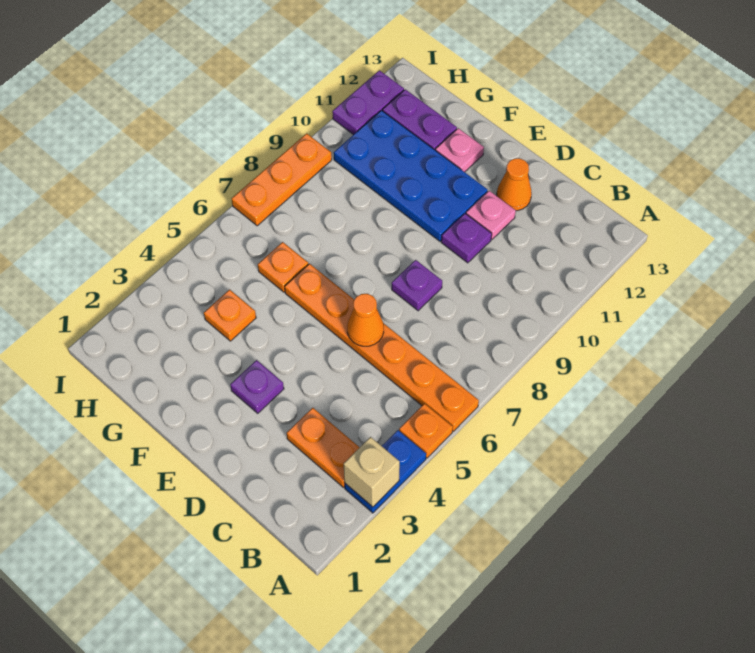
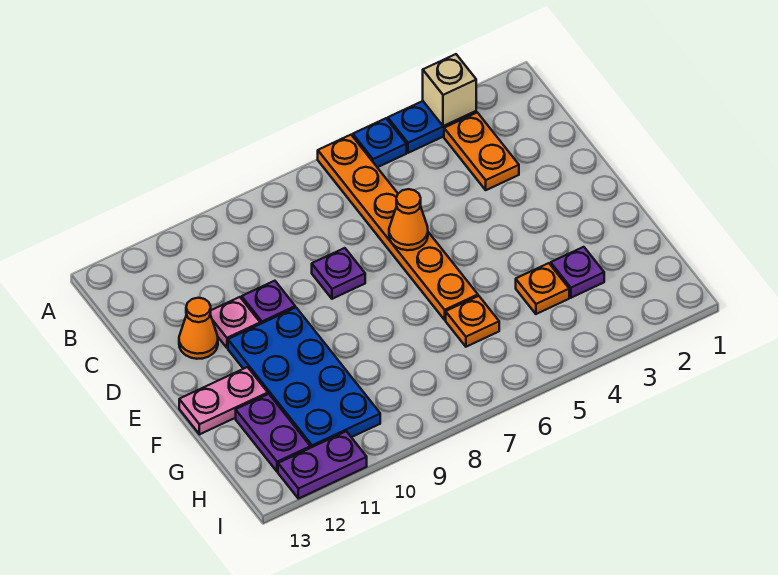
orange plate A5 level 1 -> blue plate A5 level 1
purple plate E3 level 1 -> purple plate G3 level 1
pink plate F12 level 1 -> pink plate F12:F13 level 1
orange plate I7:I9 level 1 -> none

